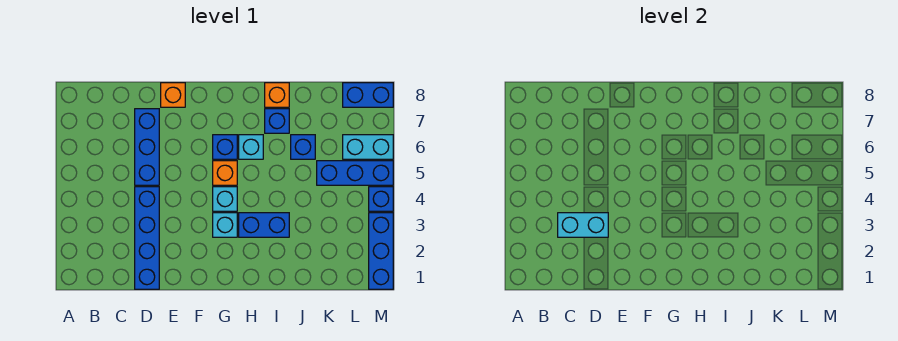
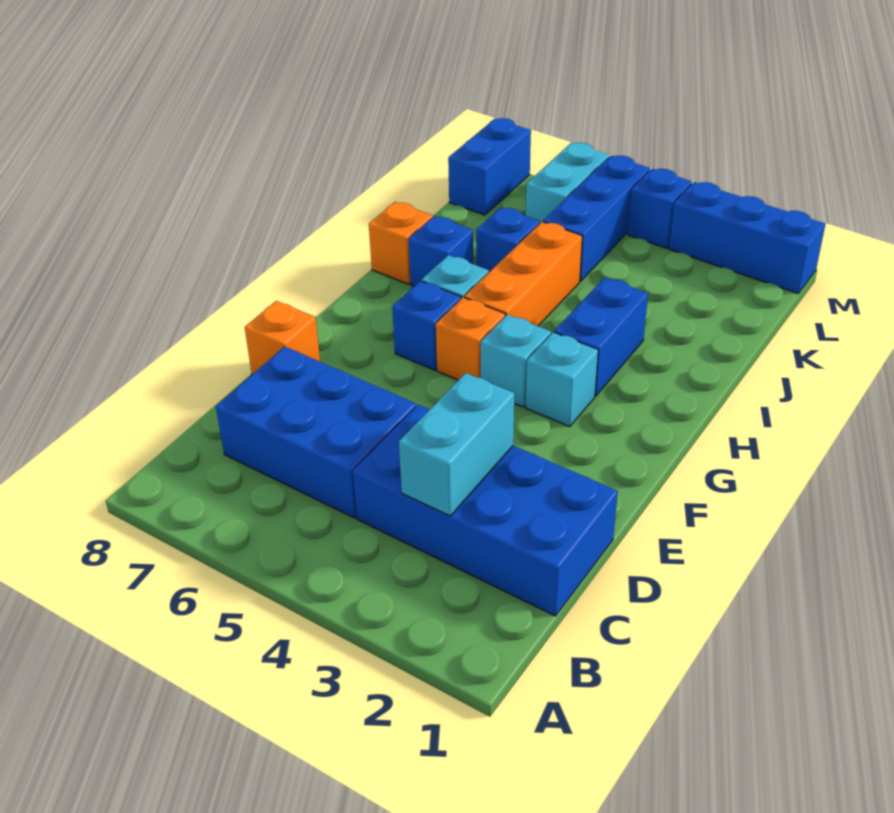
blue brick D1:D4 level 1 -> blue brick C1:D4 level 1
blue brick D5:D7 level 1 -> blue brick C5:D7 level 1
none -> orange brick H5:J5 level 1

